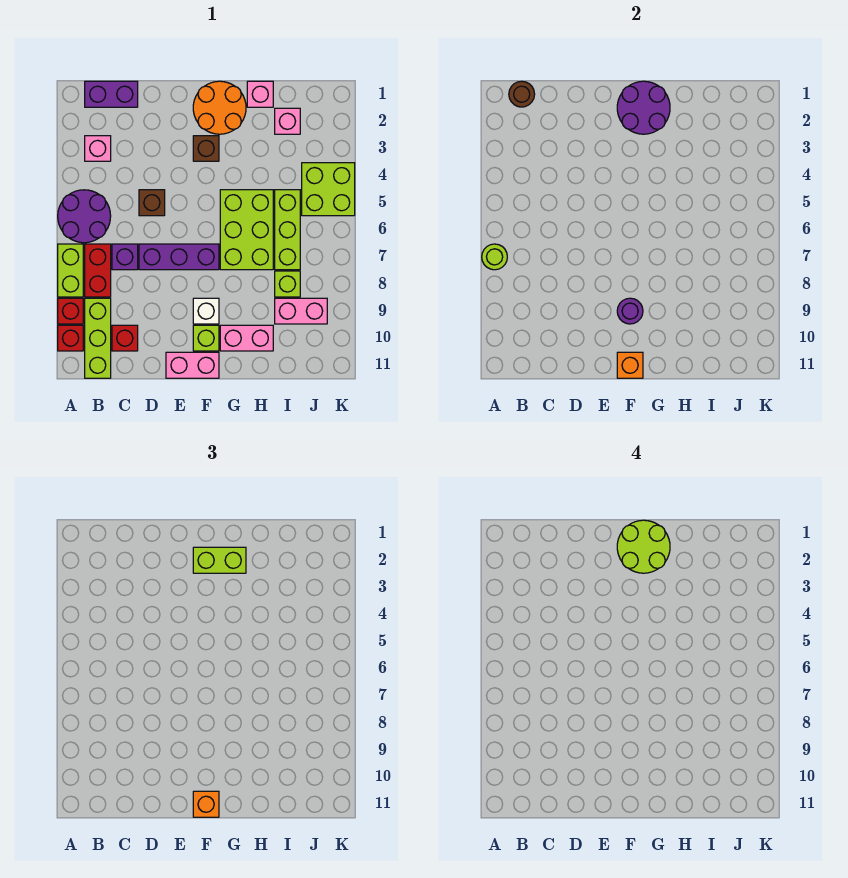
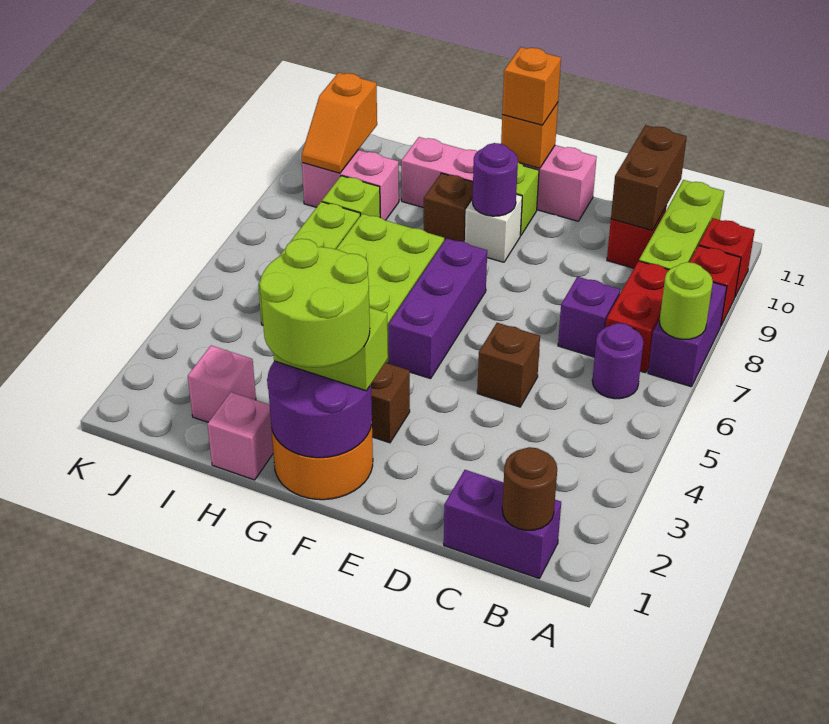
purple round brick A5:B6 level 1 -> purple round brick B6 level 1
lime brick A7:A8 level 1 -> purple brick A7:A8 level 1
pink brick B3 level 1 -> none
none -> brown brick C10:C11 level 2
purple brick D7:F7 level 1 -> purple brick F5:F7 level 1
none -> brown brick G9 level 1
lime brick J4:K5 level 1 -> none
none -> orange slope J9:J10 level 2 top 10

